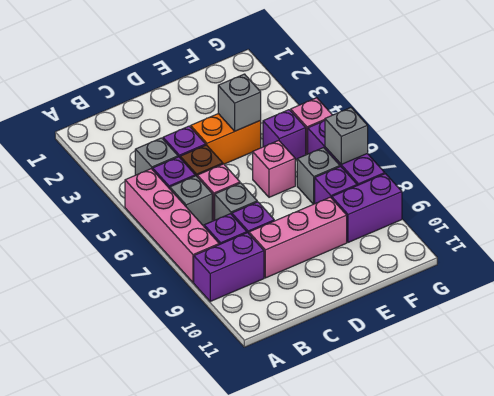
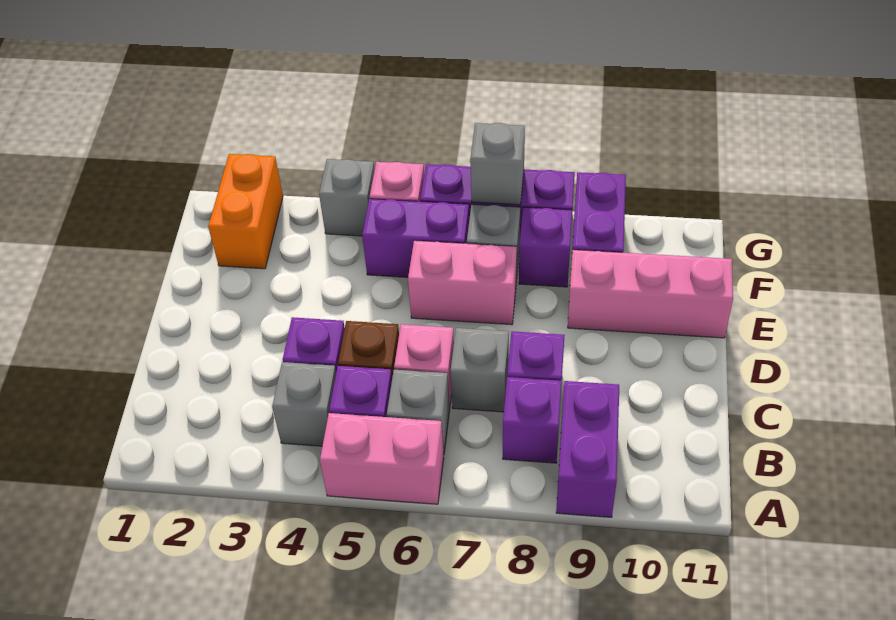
pink brick A5:A8 level 1 -> pink brick A5:A6 level 1
pink brick C9:E9 level 1 -> pink brick E9:E11 level 1
orange brick D4:E4 level 1 -> orange brick F2:G2 level 1
grey brick E4 level 2 -> grey brick G4 level 1
pink brick E6 level 1 -> pink brick E6:E7 level 1
purple brick F5 level 1 -> purple brick F5:F6 level 1

